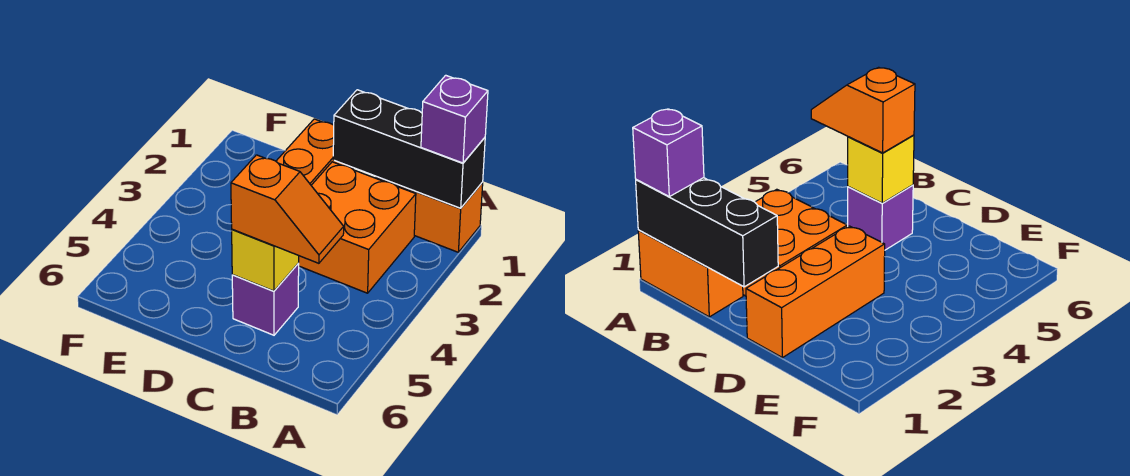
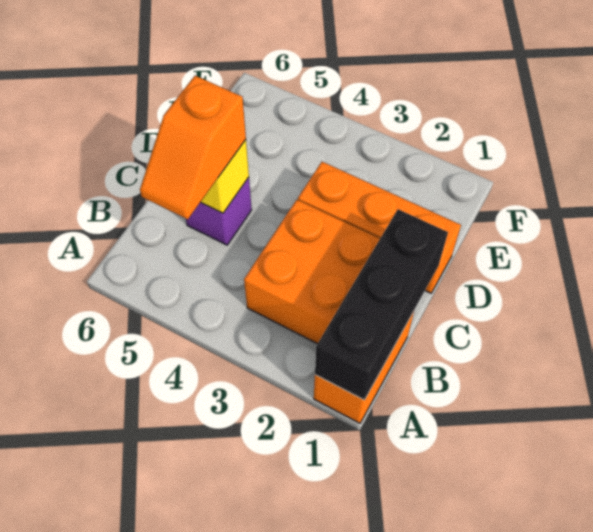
purple brick A1 level 3 -> none

